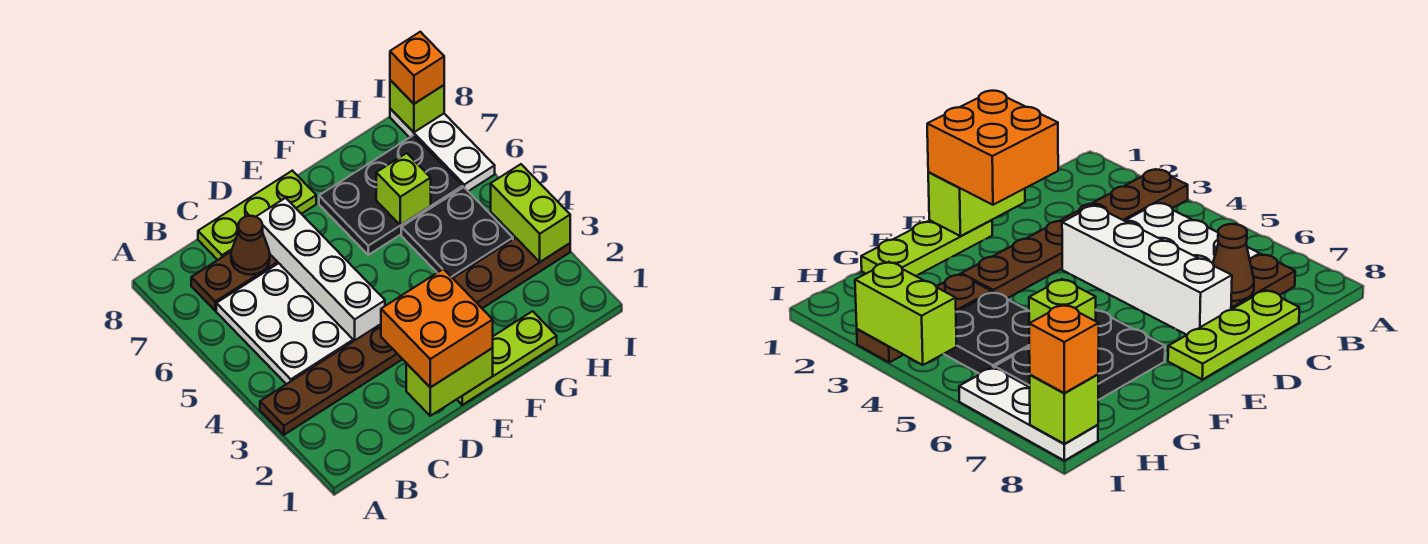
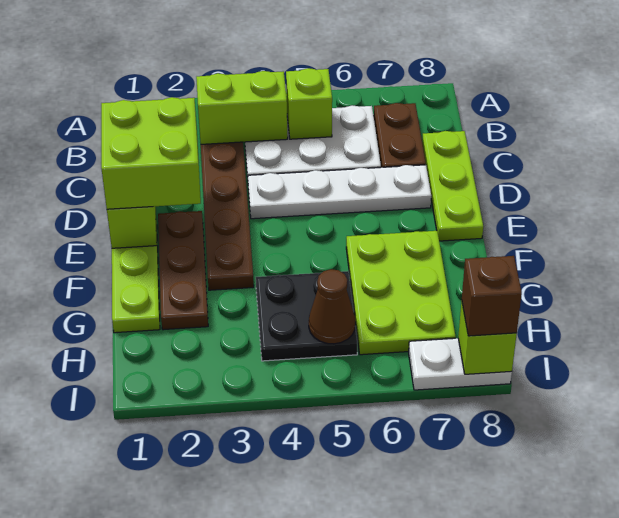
brown cone C7 level 2 -> brown cone H5 level 2
orange brick D1:E2 level 3 -> lime brick D1:E2 level 3
white brick D4:D7 level 1 -> white plate D4:D7 level 1
black plate F6:H7 level 1 -> lime plate F6:H7 level 1
brown plate G3:I3 level 1 -> brown plate E2:G2 level 1
lime brick G6 level 2 -> lime brick B5 level 2
lime brick I3:I4 level 2 -> lime brick B3:B4 level 2
white plate I6:I8 level 1 -> white plate I7:I8 level 1
orange brick I8 level 3 -> brown brick I8 level 3

